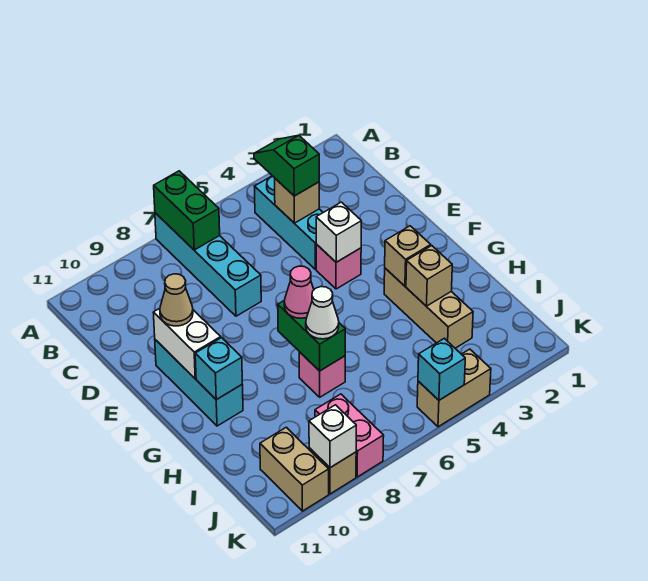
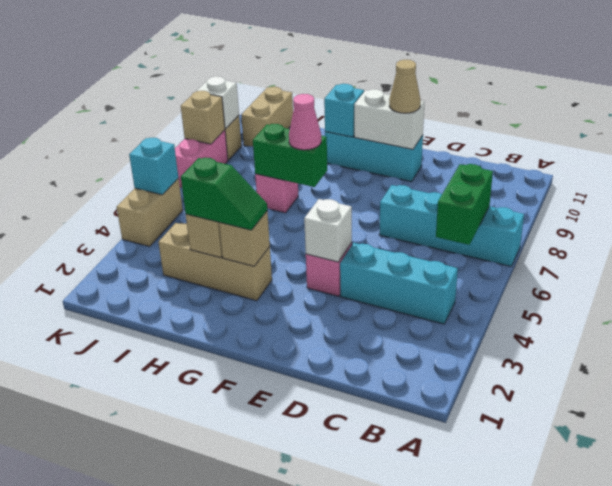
green brick A7:B7 level 2 -> green brick B6:B7 level 2
green slope B4:C4 level 3 top C -> green slope G3:H3 level 3 top H
tan brick C4 level 2 -> tan brick K8 level 2
white cone H7 level 3 -> none
pink brick J8:K8 level 1 -> pink brick K7:K8 level 1
tan brick J10:K10 level 1 -> tan brick J10:J11 level 1

